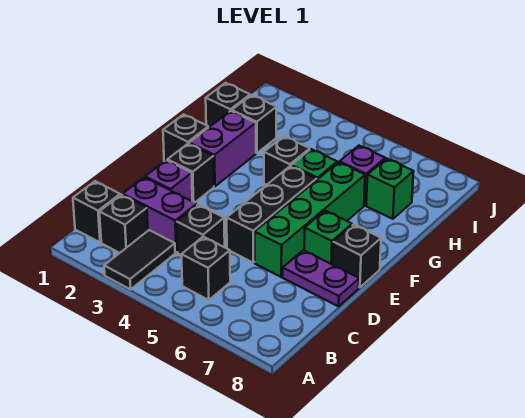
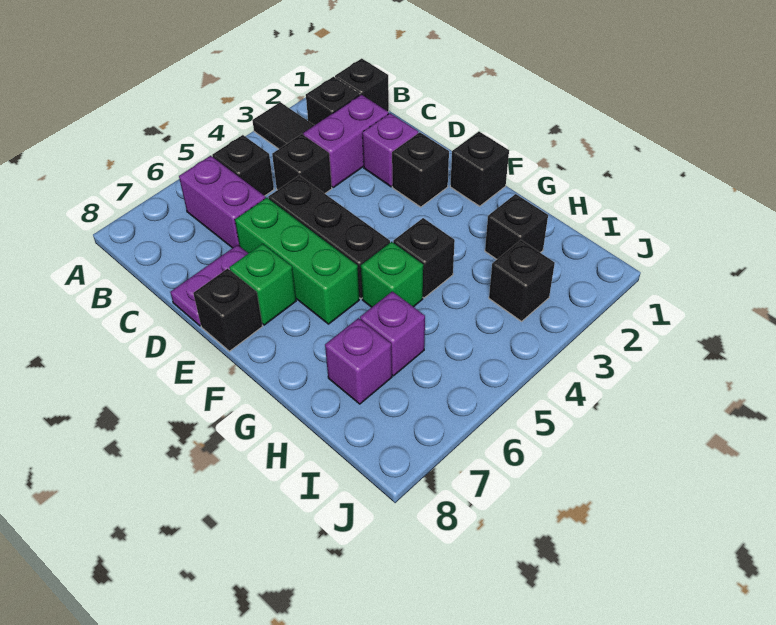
green brick D6:G6 level 1 -> green brick D6:F6 level 1
purple brick F2:G2 level 1 -> purple brick B6:C6 level 1
black brick H1 level 1 -> black brick I3 level 1
green brick H7 level 1 -> purple brick H7 level 1

